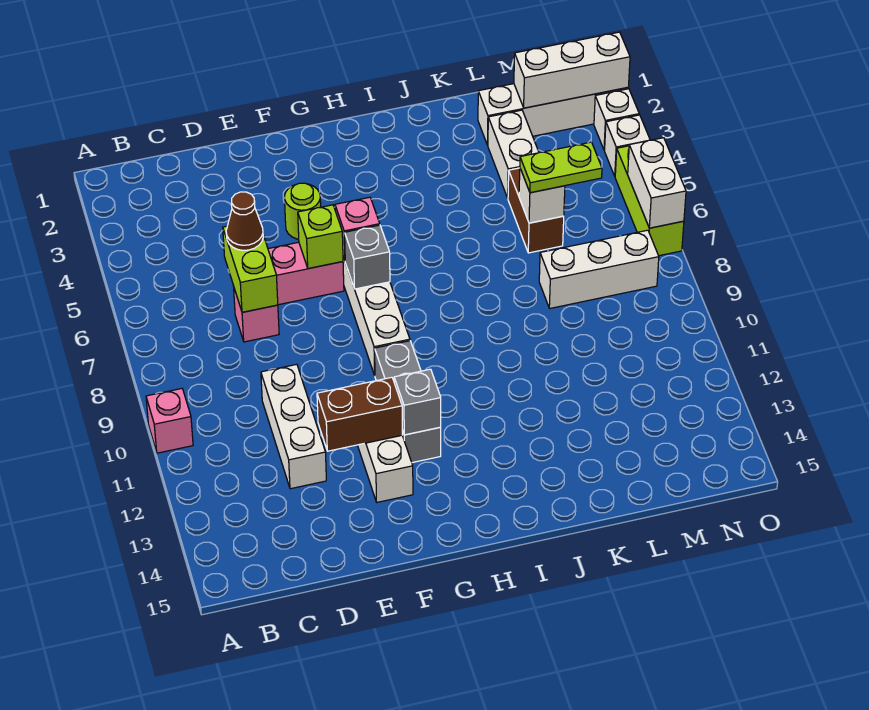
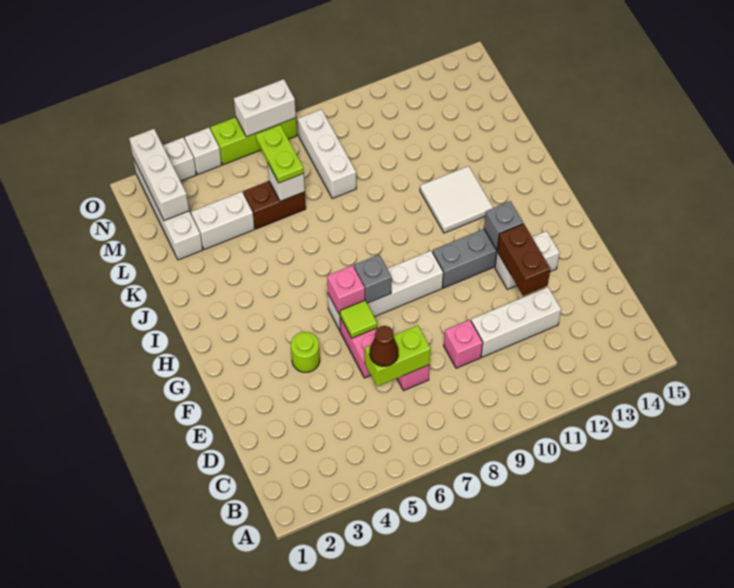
pink brick A10 level 1 -> pink brick D9 level 1
lime brick F6 level 2 -> lime tile F6 level 2
none -> white tile I11:J12 level 1

